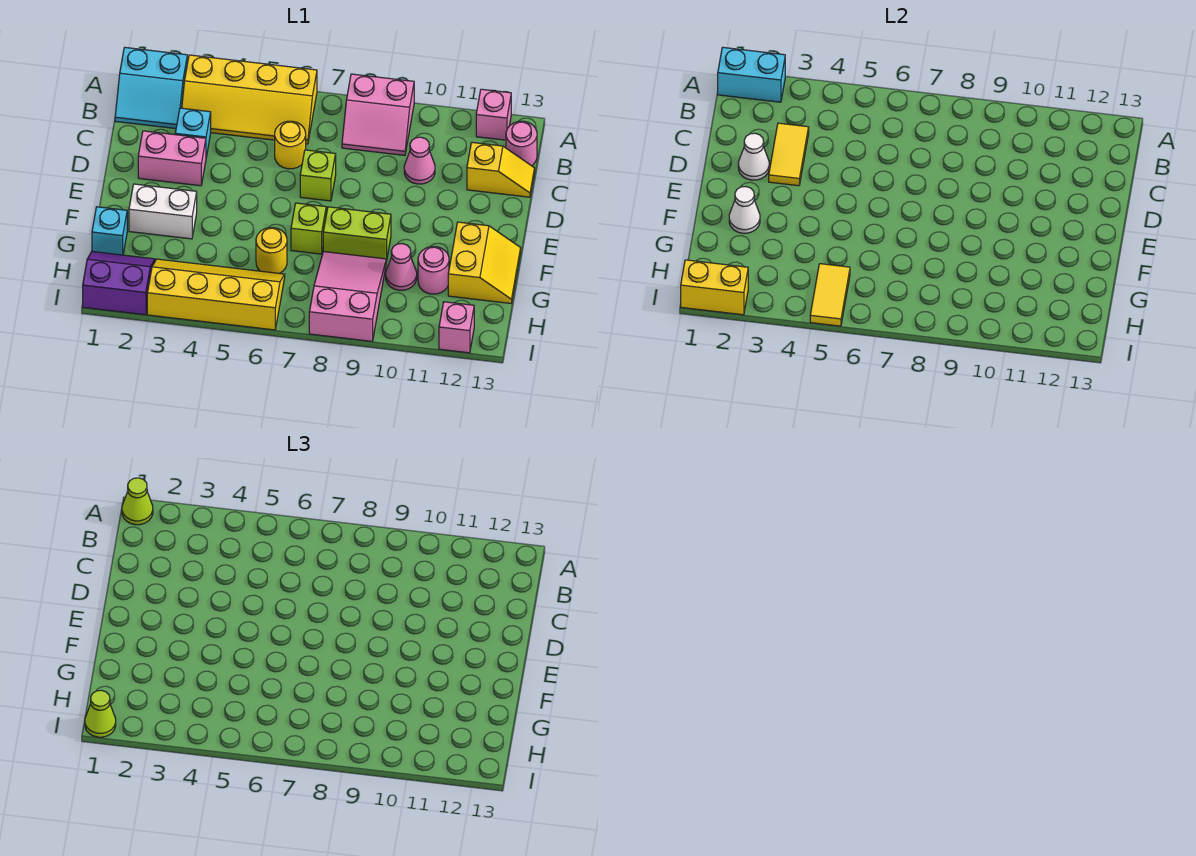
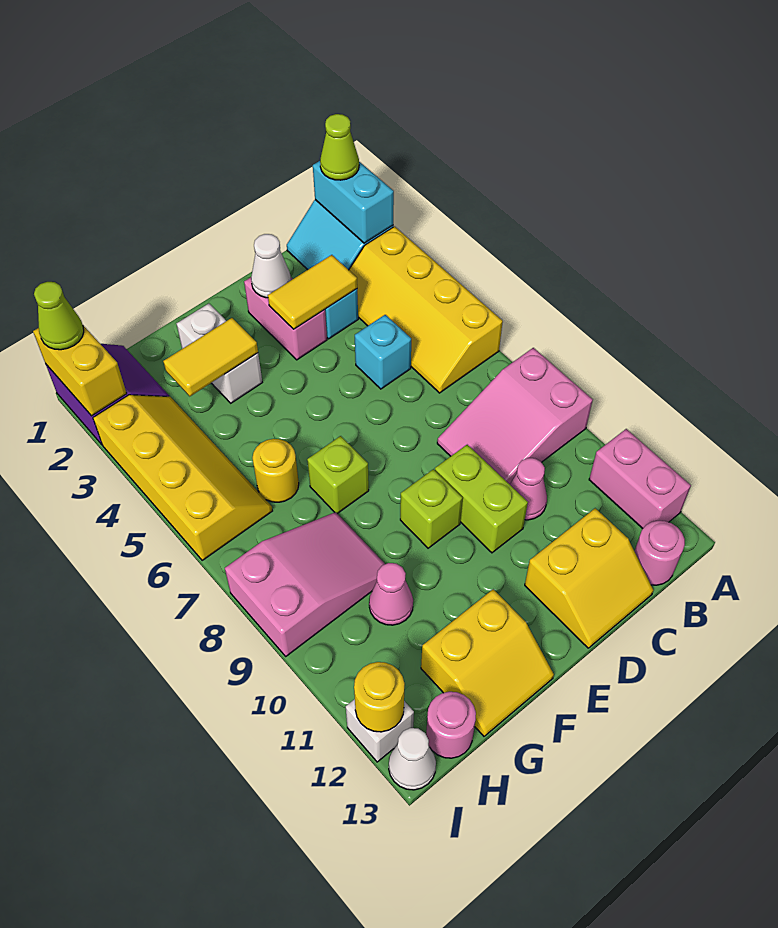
pink slope A8:B9 level 1 top A -> pink slope A8:C9 level 1 top A
pink brick A12 level 1 -> pink brick A11:A12 level 1
yellow round brick C6 level 1 -> yellow round brick I12 level 2
yellow slope C12:C13 level 1 top 12 -> yellow slope C12:D13 level 1 top 12
lime brick D7 level 1 -> lime brick E9 level 1
white cone F2 level 2 -> white cone I13 level 1
lime brick F8:F9 level 1 -> lime brick D9:D10 level 1
cyan brick G1 level 1 -> cyan brick C5 level 1
pink round brick G11 level 1 -> pink round brick H13 level 1
yellow tile H5:I5 level 2 -> yellow tile F3:G3 level 2
pink brick I12 level 1 -> white brick I12 level 1

